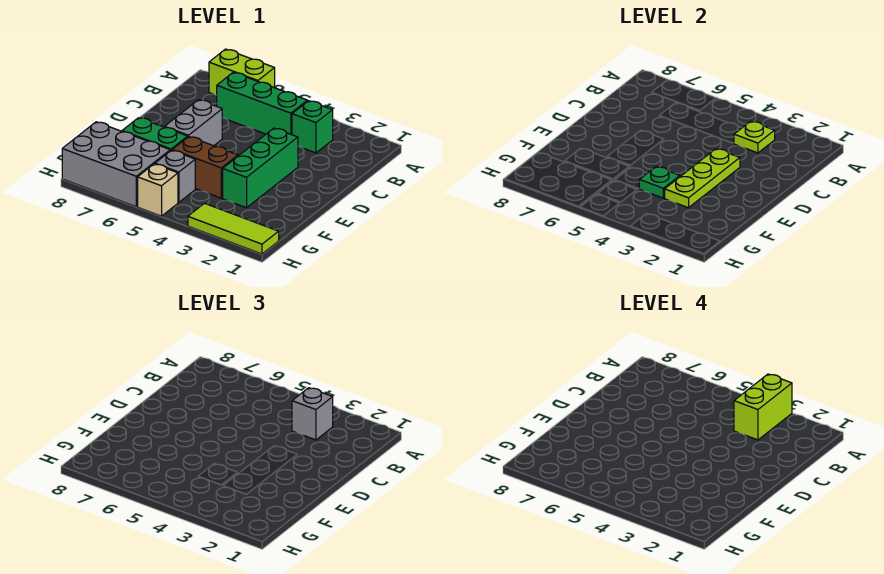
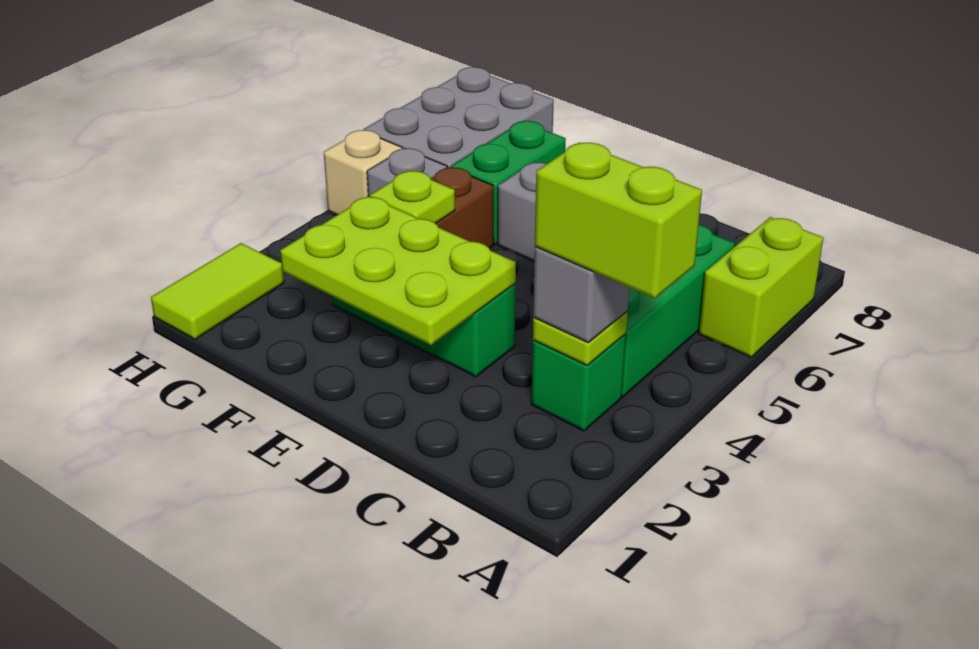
lime plate D3:F3 level 2 -> lime plate D2:F3 level 2
green plate F4 level 2 -> lime plate F4 level 2
lime tile H1:H3 level 1 -> lime tile H1:H2 level 1

